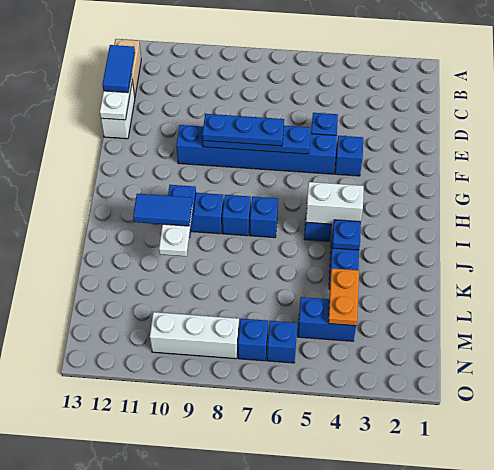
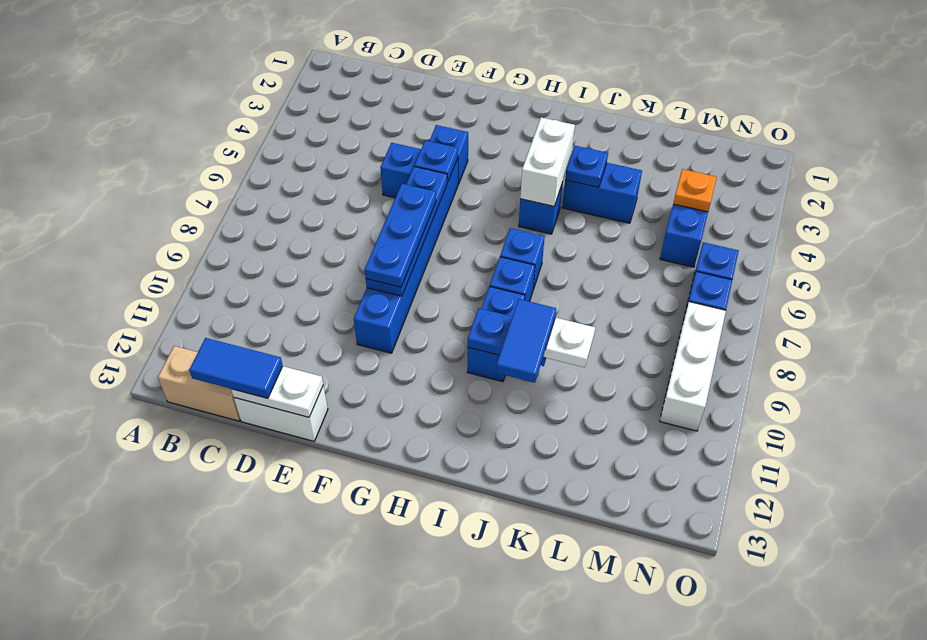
none -> blue plate F5 level 2
orange plate L4:M4 level 2 -> orange plate M4 level 2

